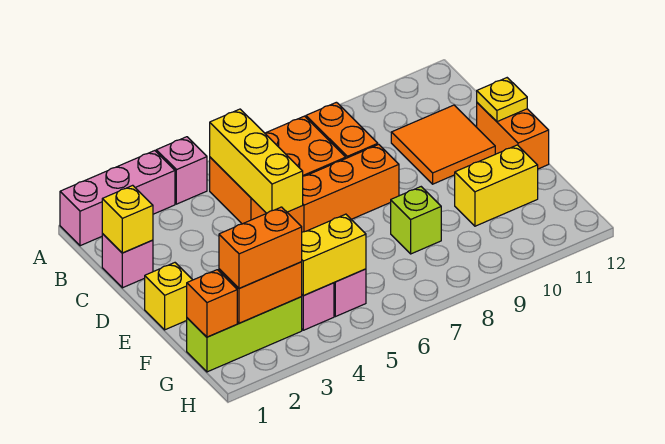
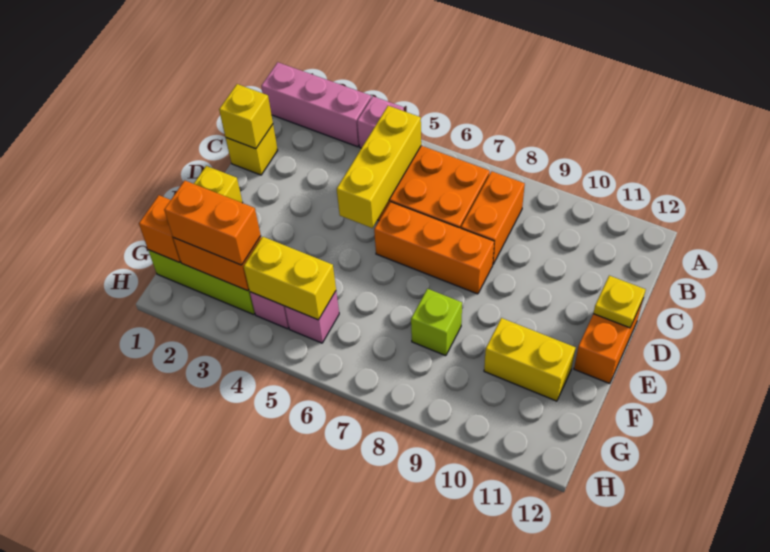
pink brick C1 level 1 -> yellow brick C1 level 1
orange tile C10:D11 level 1 -> none

